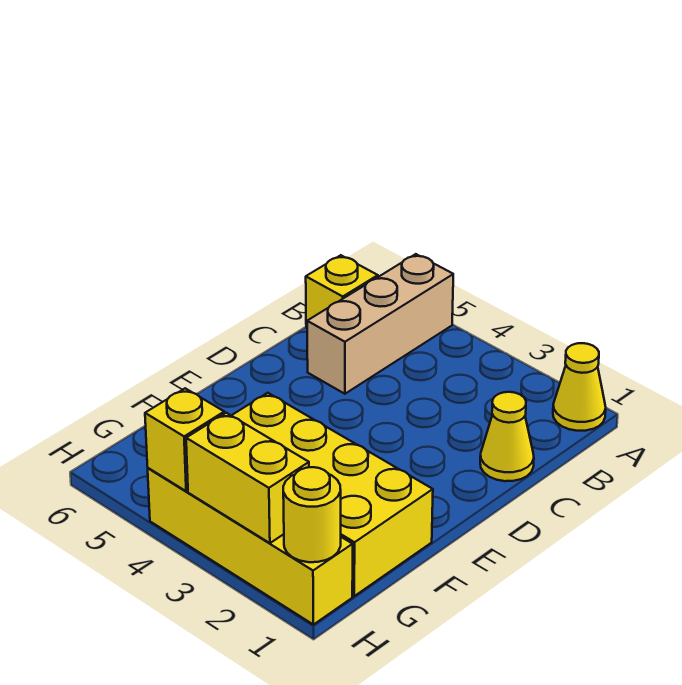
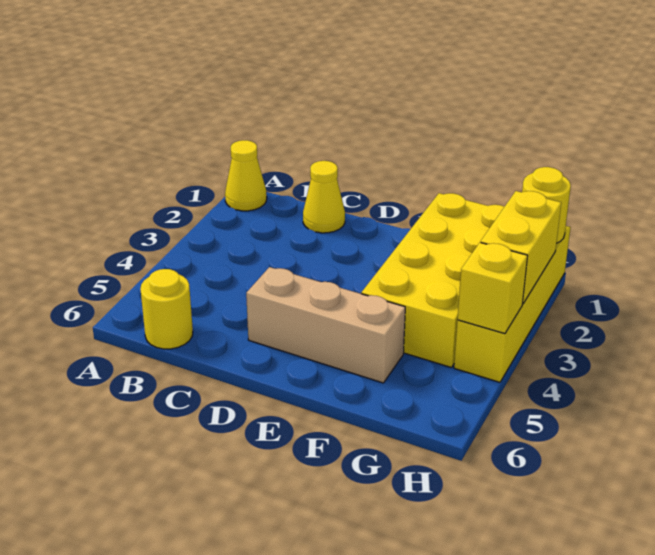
tan brick A5:C5 level 1 -> tan brick D5:F5 level 1
yellow brick B6 level 1 -> yellow round brick B6 level 1

